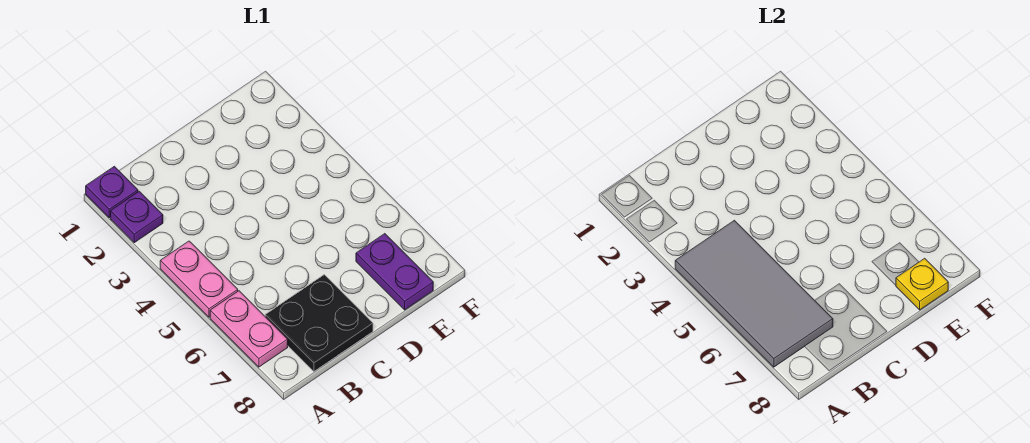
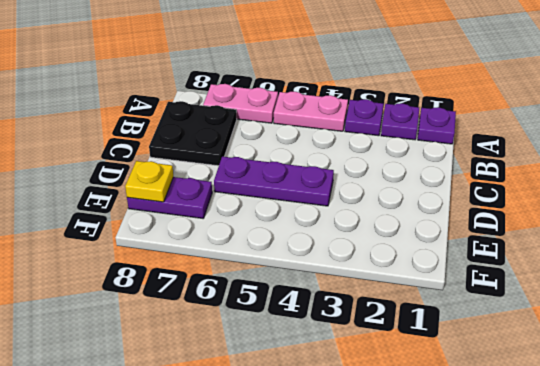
none -> purple plate A3 level 1
grey tile A4:B7 level 2 -> none
none -> purple plate D4:D6 level 1

